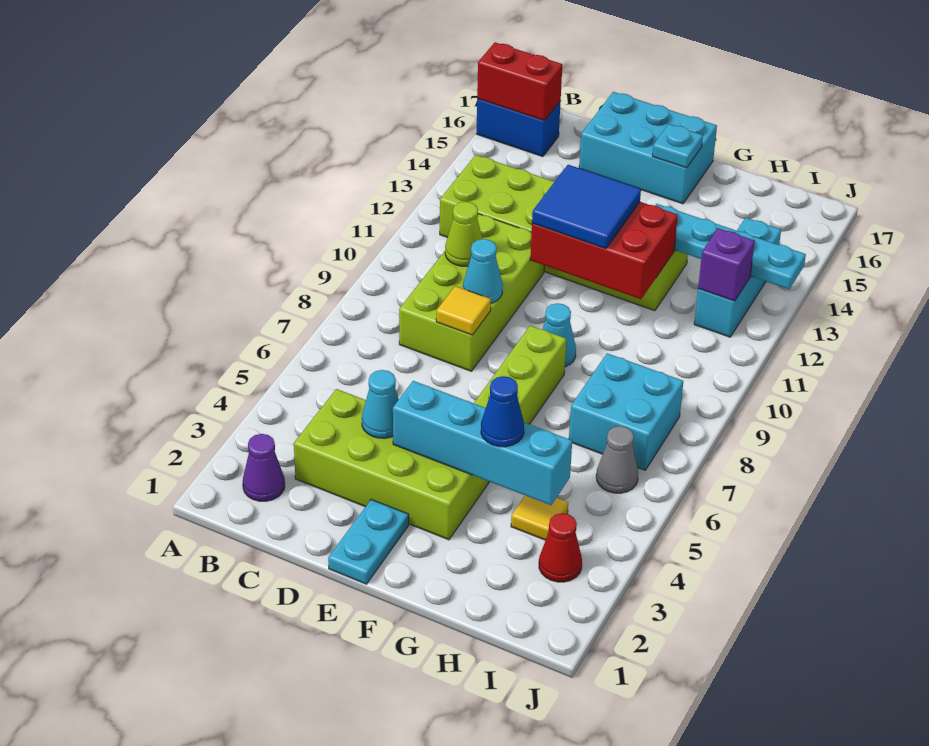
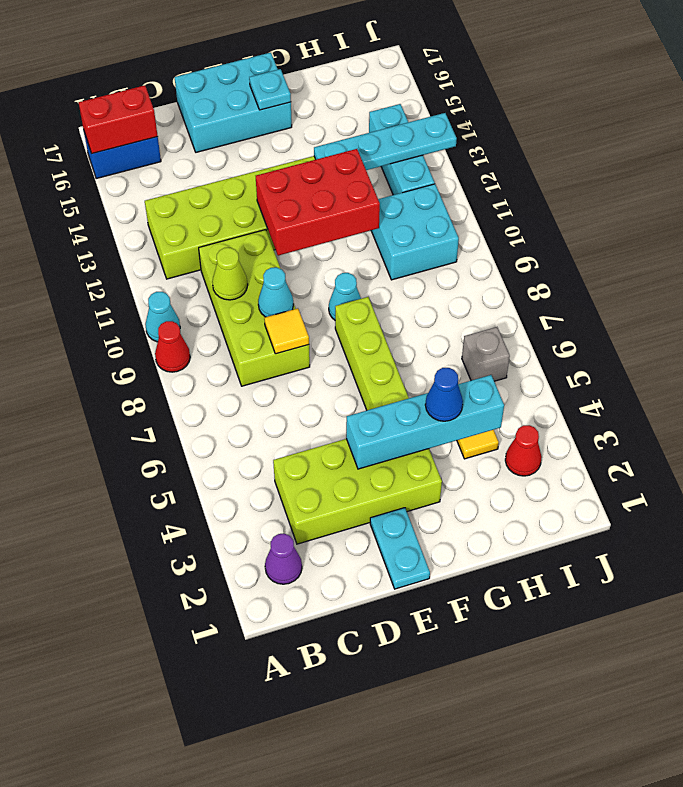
none -> red cone A9 level 1
cyan cone D4 level 2 -> cyan cone A10 level 1
blue tile E11:F12 level 3 -> none
cyan brick H7:I8 level 1 -> cyan brick H10:I11 level 1
grey cone I6 level 1 -> grey brick I6 level 1
purple brick I12 level 2 -> none

